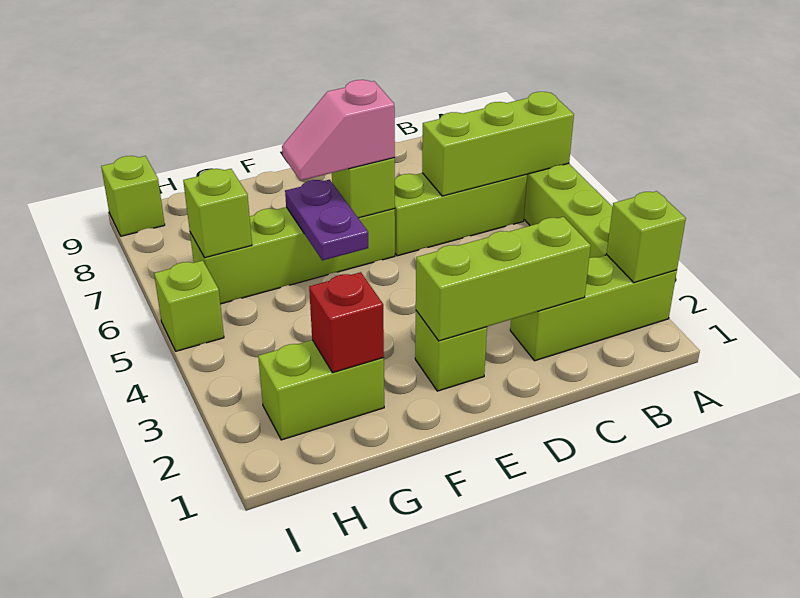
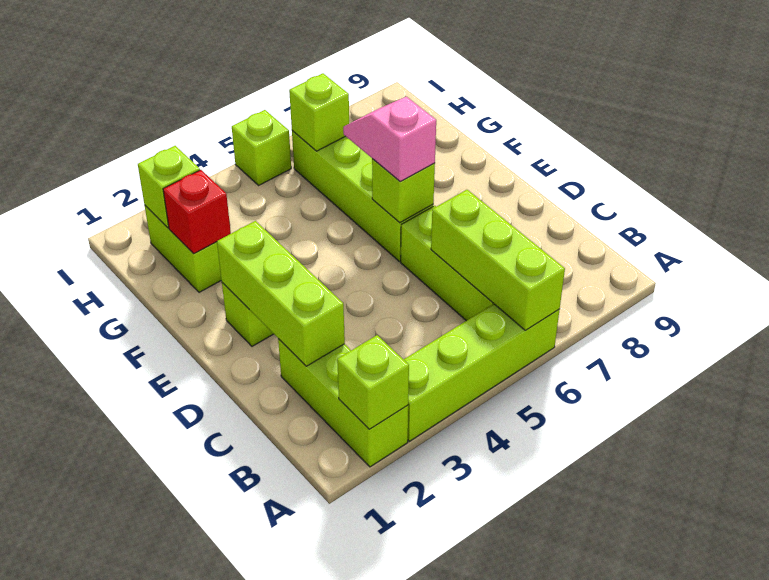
purple plate F5:F6 level 2 -> none
lime brick I9 level 1 -> lime brick H2 level 2

